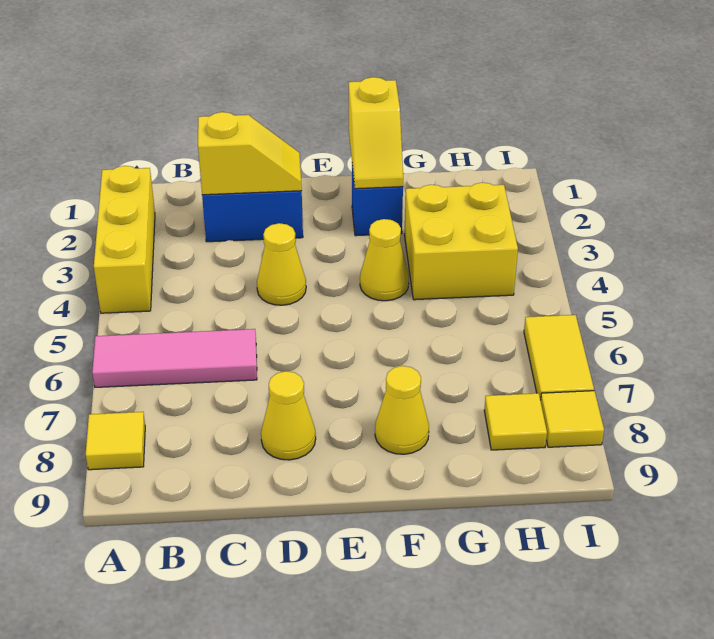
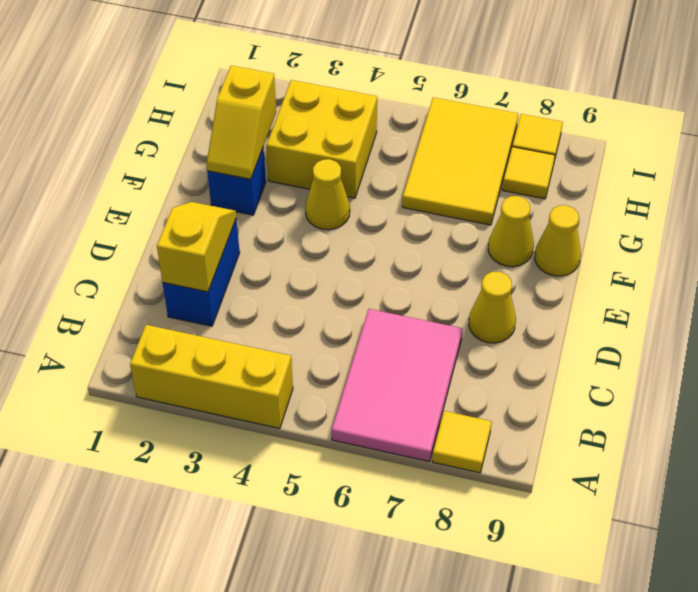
pink tile A6:C6 level 1 -> pink tile A6:C7 level 1
yellow cone D4 level 1 -> yellow cone F9 level 1
yellow slope F1:F2 level 2 top 1 -> yellow slope F2:G2 level 2 top G
yellow tile I6:I7 level 1 -> yellow tile G6:I7 level 1

